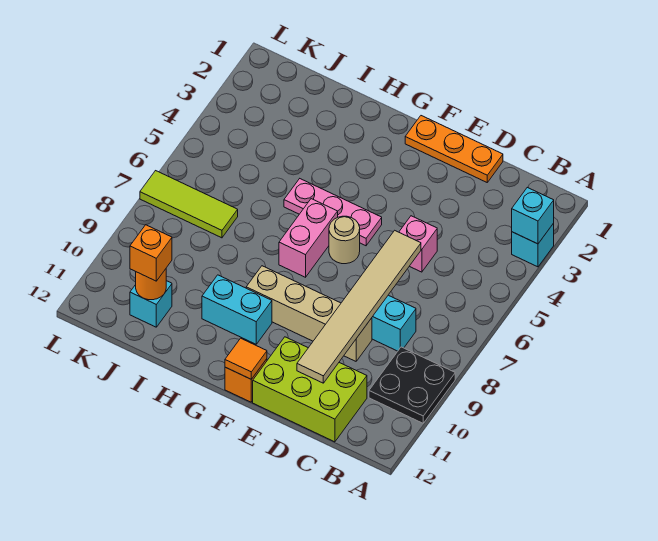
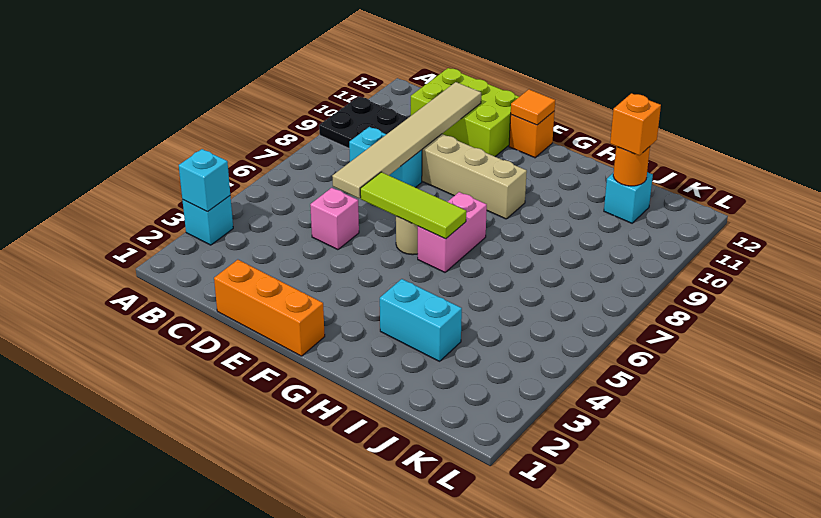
orange plate D1:F1 level 1 -> orange brick D1:F1 level 1
pink plate F5:H5 level 1 -> none
cyan brick G10:H10 level 1 -> cyan brick H3:I3 level 1
lime tile J7:L7 level 1 -> lime tile E6:G6 level 2

